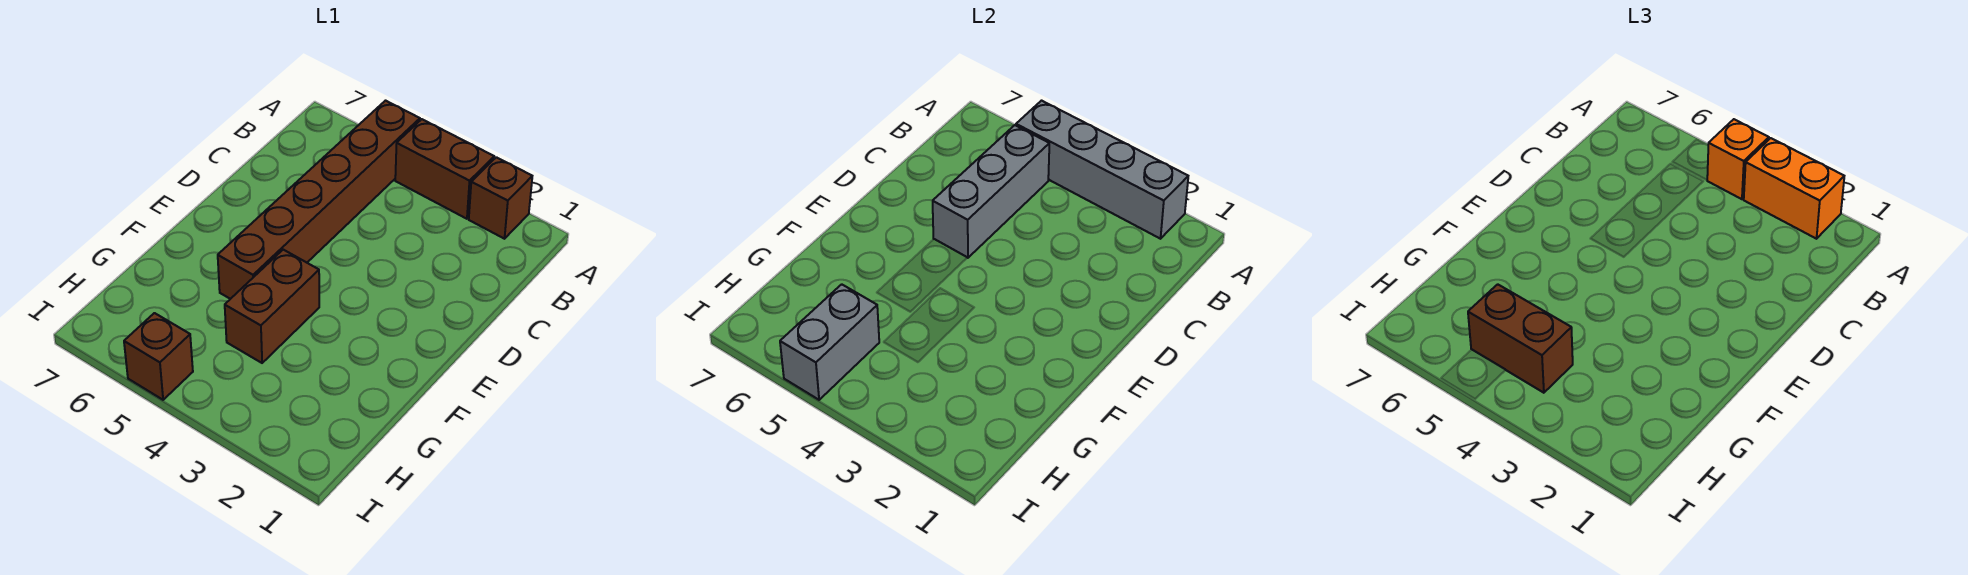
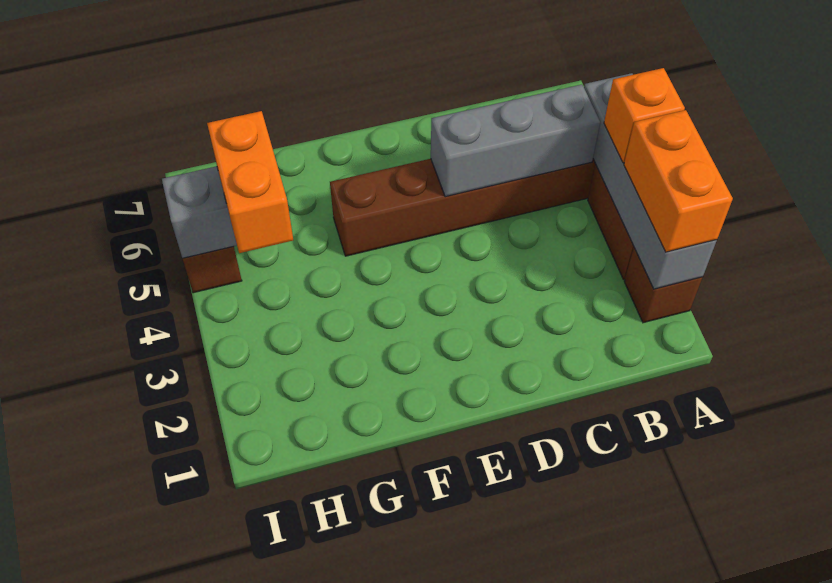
brown brick F4:G4 level 1 -> none
brown brick H4:H5 level 3 -> orange brick H4:H5 level 3

